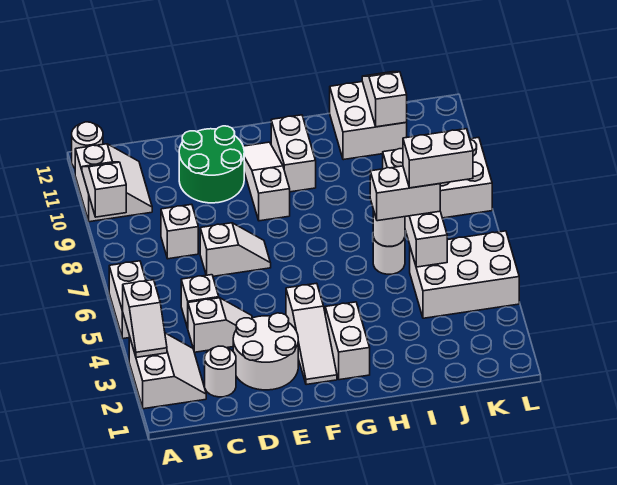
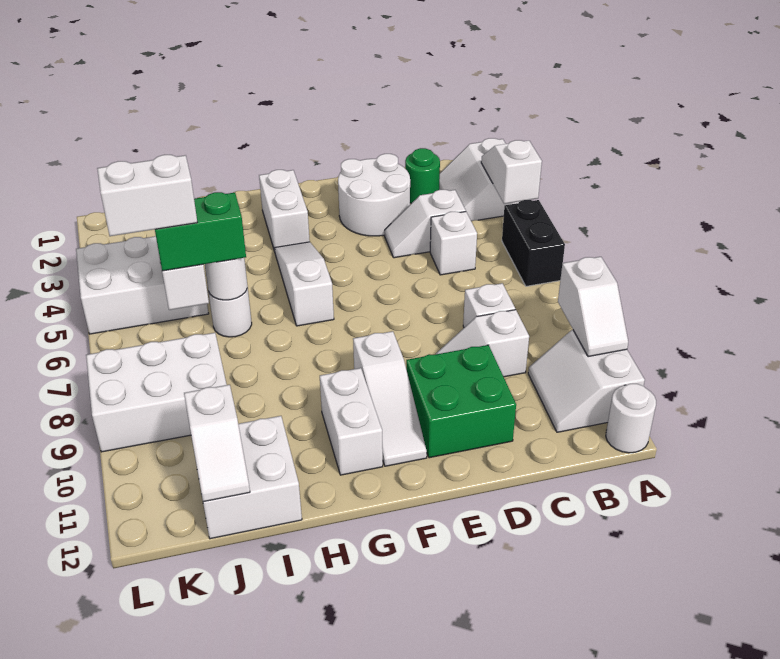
white brick A5:A6 level 1 -> black brick A5:A6 level 1
white round brick C2 level 1 -> green round brick C2 level 1
white slope D7:E7 level 1 top D -> white slope C9:D9 level 1 top C
green round brick D10:E11 level 1 -> green brick D10:E11 level 1
white slope F2:F4 level 1 top 4 -> white slope G4:G6 level 1 top 6
white brick I6:J6 level 3 -> green brick I6:J6 level 3

